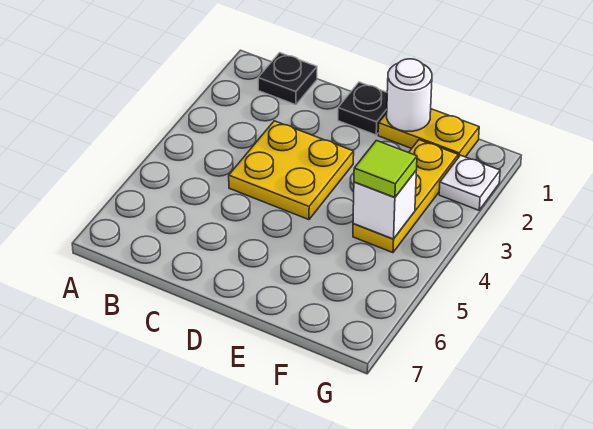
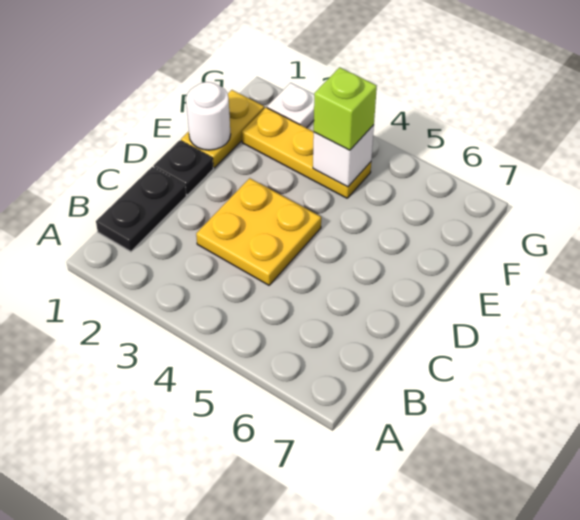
black plate B1 level 1 -> black plate B1:C1 level 1
lime tile F4 level 3 -> lime brick F4 level 3

